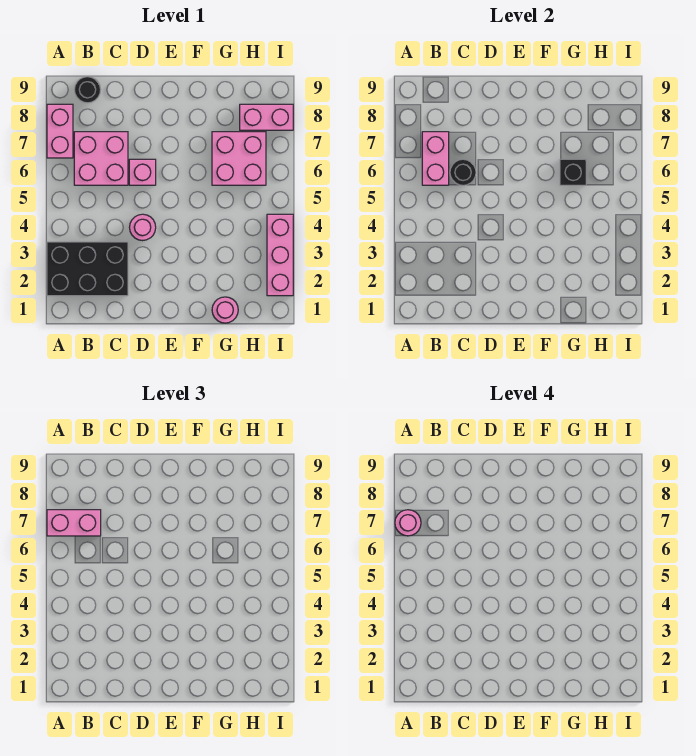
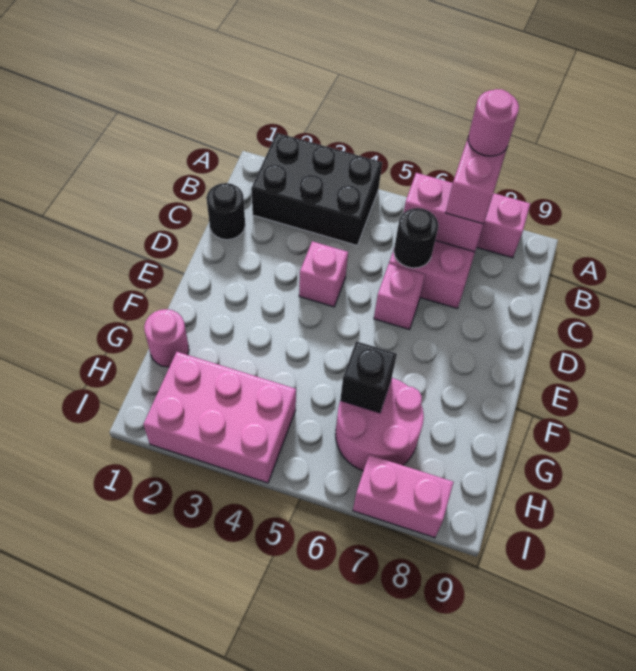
black brick A2:C3 level 1 -> black brick A2:B4 level 1
black round brick B9 level 1 -> black round brick C1 level 1
pink round brick D4 level 1 -> pink brick D4 level 1
pink brick G6:H7 level 1 -> pink round brick G6:H7 level 1
pink brick H8:I8 level 1 -> pink brick I7:I8 level 1
pink brick I2:I4 level 1 -> pink brick H2:I4 level 1

